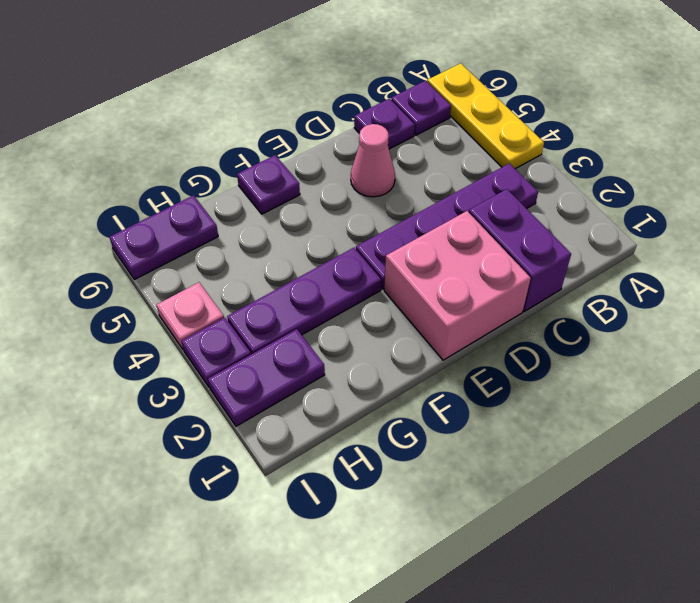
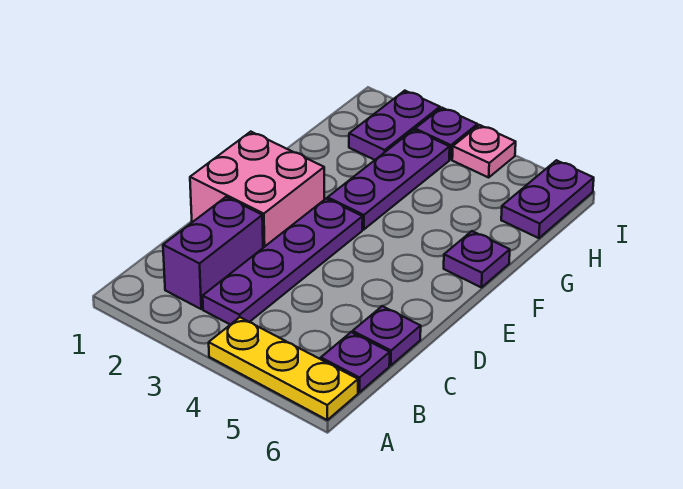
purple brick C1:C2 level 1 -> purple brick B2:C2 level 1
pink cone D5 level 1 -> none

